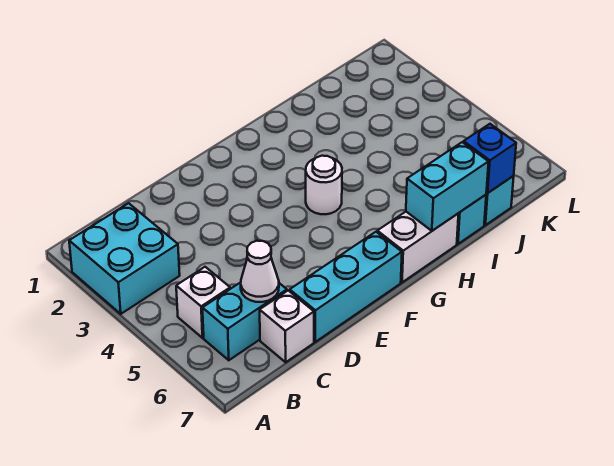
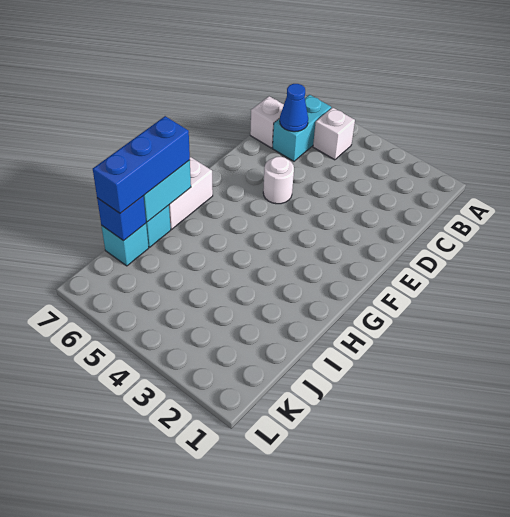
cyan brick A2:B3 level 1 -> none
white cone C6 level 2 -> blue cone C6 level 2
cyan brick D7:F7 level 1 -> none
white round brick G4 level 1 -> white round brick E5 level 1
none -> blue brick H7:J7 level 3

